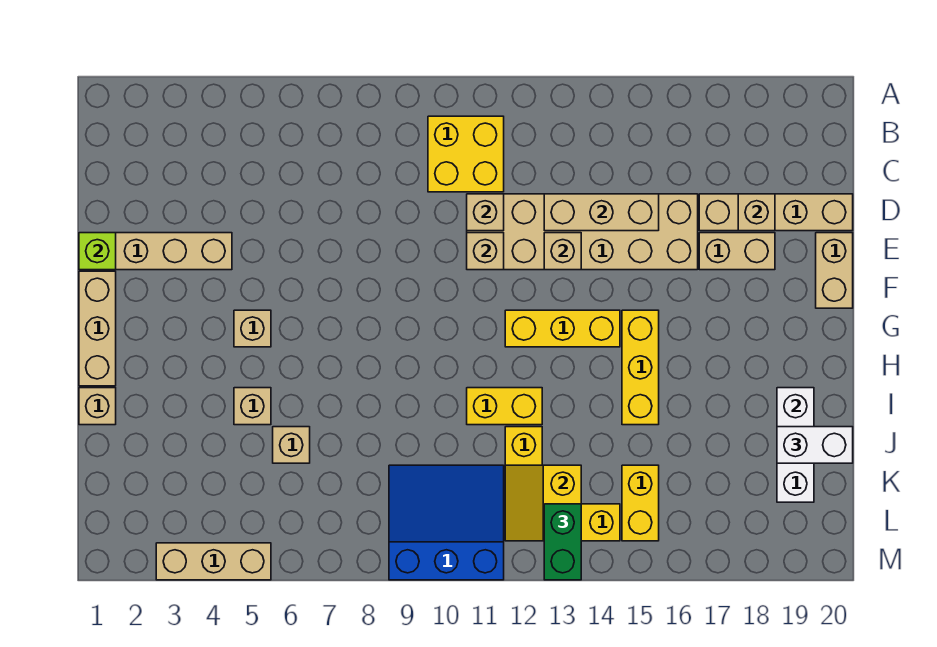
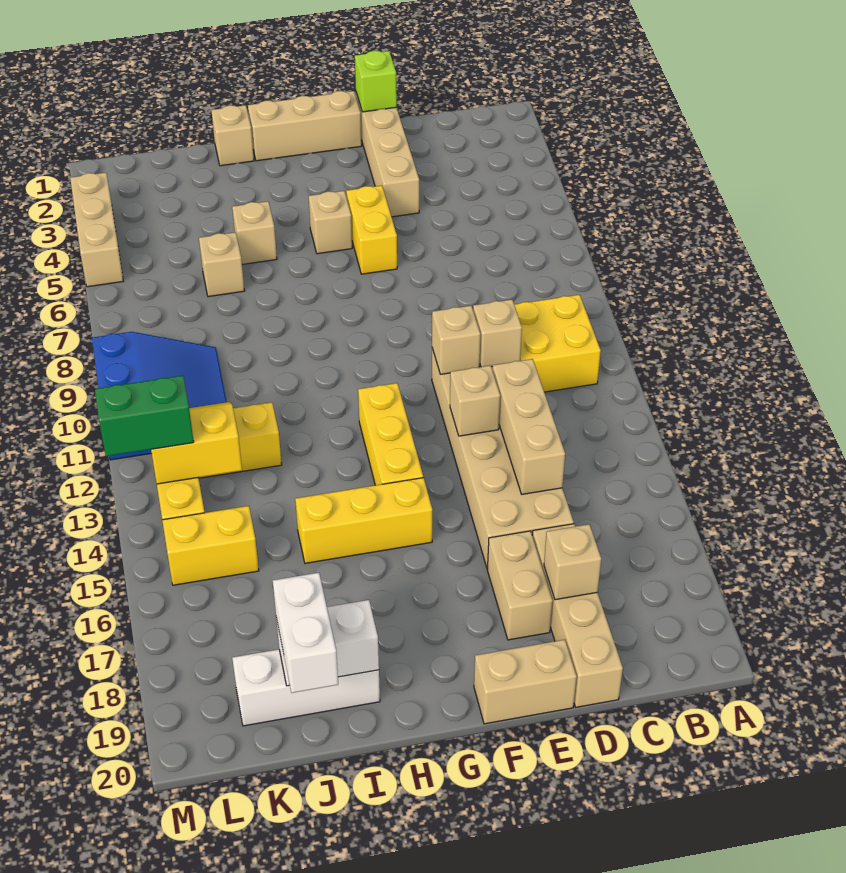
yellow brick I11:I12 level 1 -> yellow brick F5:F6 level 1

